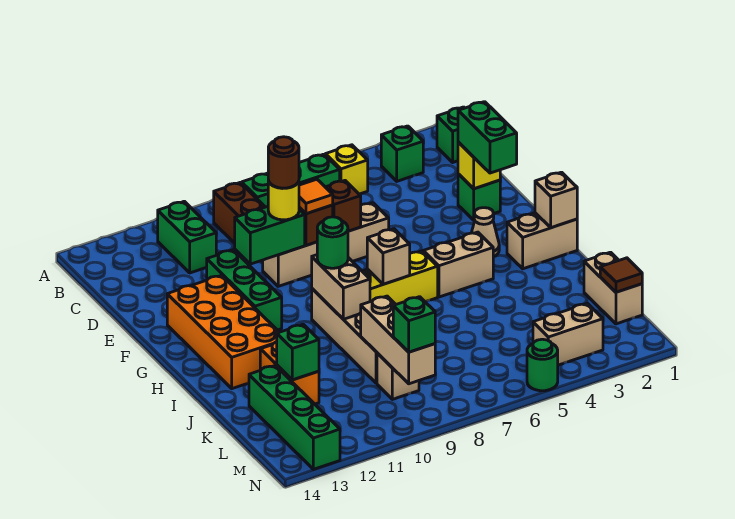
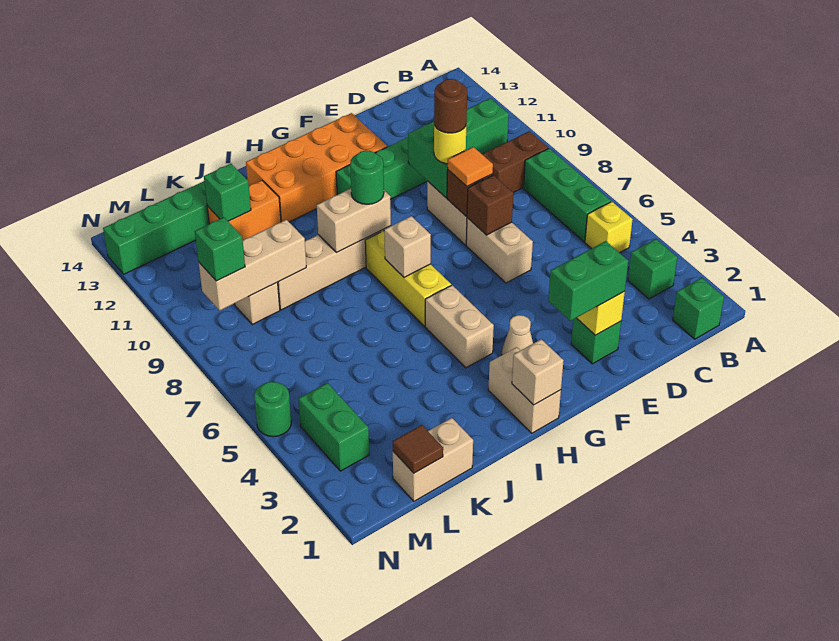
tan brick M3:M4 level 1 -> green brick M3:M4 level 1

